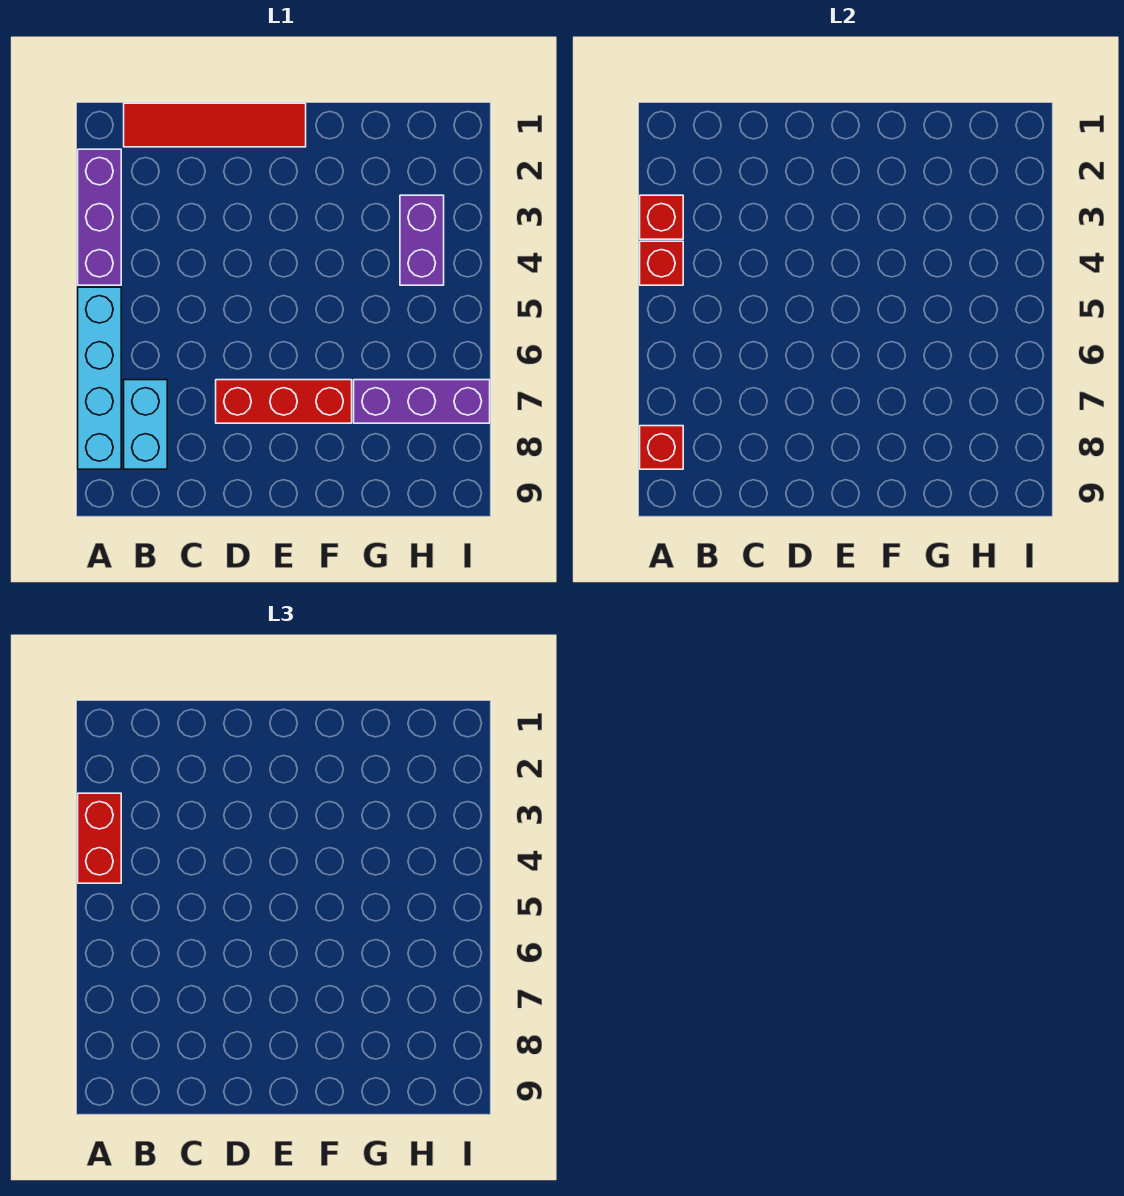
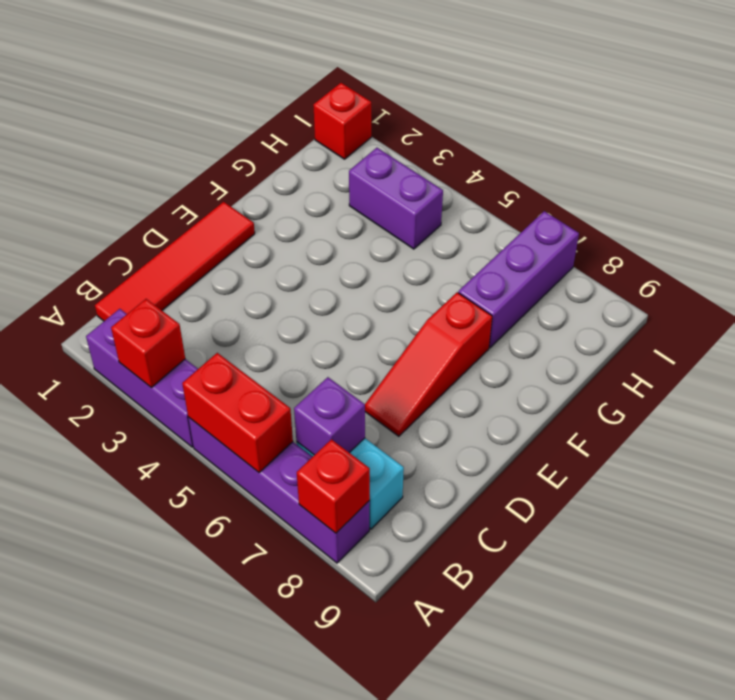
red brick A3:A4 level 3 -> red brick A5:A6 level 2
red brick A4 level 2 -> red brick I1 level 1
cyan brick A5:A8 level 1 -> purple brick A5:A8 level 1
none -> purple brick B7 level 2
red brick D7:F7 level 1 -> red slope D7:F7 level 1 top F

